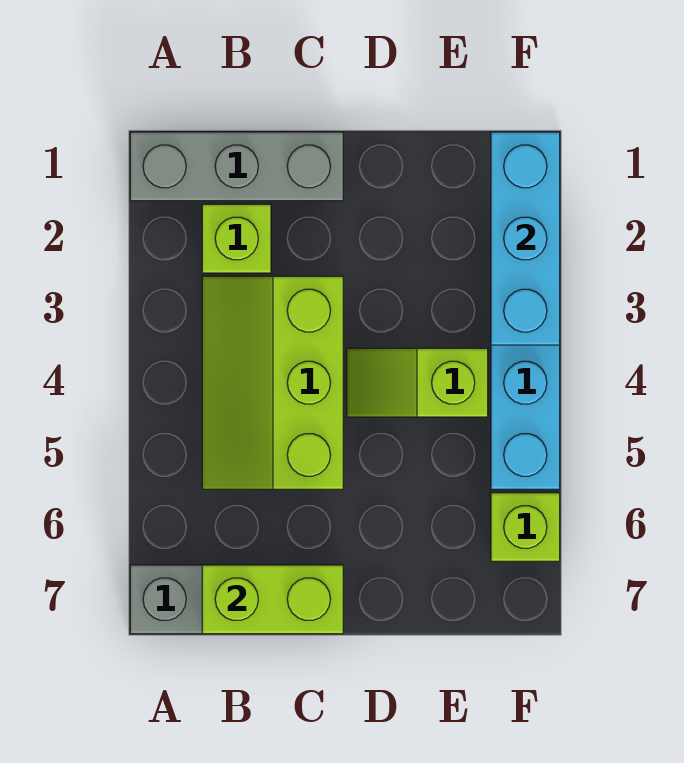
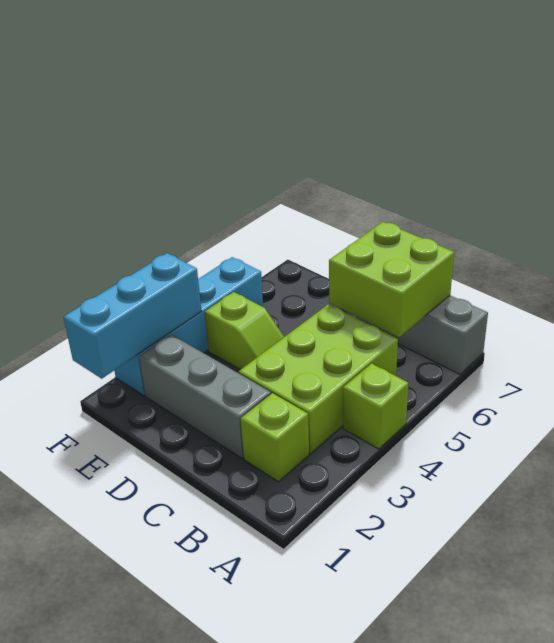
grey brick A1:C1 level 1 -> grey brick C2:E2 level 1
lime slope B3:C5 level 1 top C -> lime brick B3:C5 level 1
lime brick B7:C7 level 2 -> lime brick B6:C7 level 2
lime brick F6 level 1 -> lime brick A4 level 1

